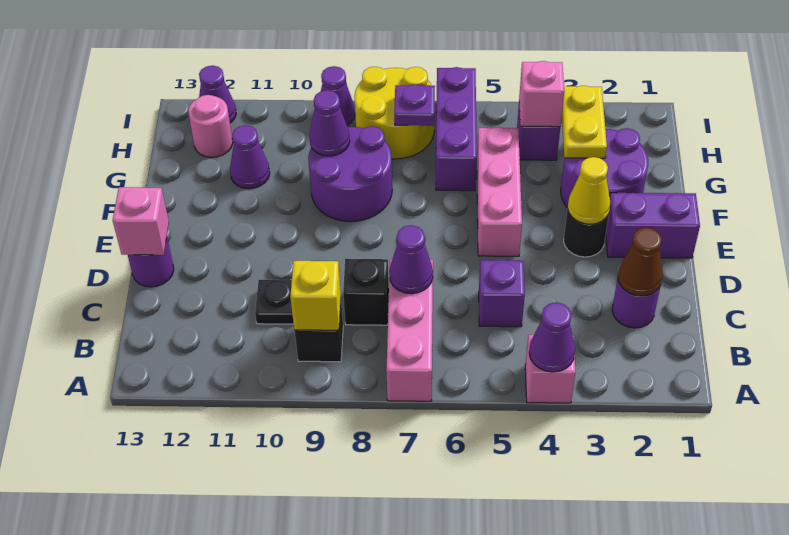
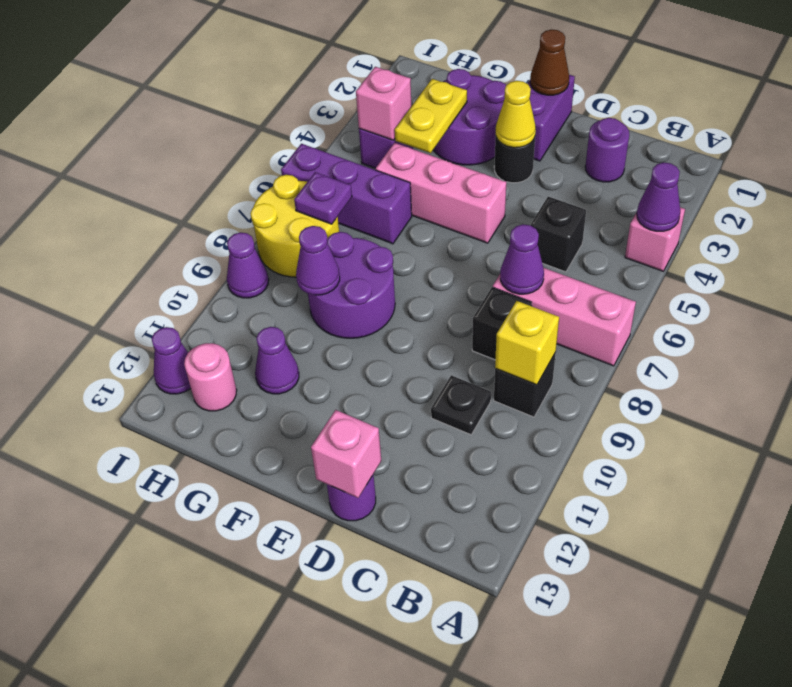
brown cone C2 level 2 -> brown cone E1 level 2
purple brick C5 level 1 -> black brick C5 level 1
yellow plate G3:H3 level 2 -> yellow plate G3:G4 level 2

